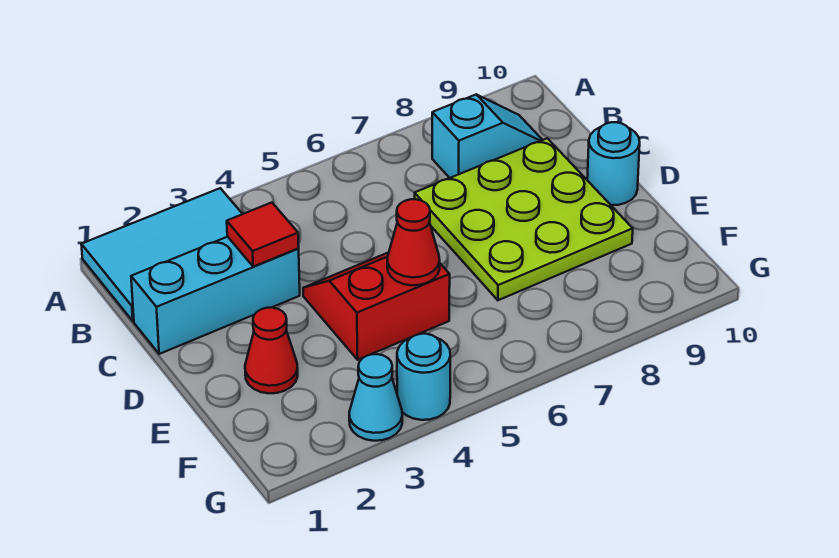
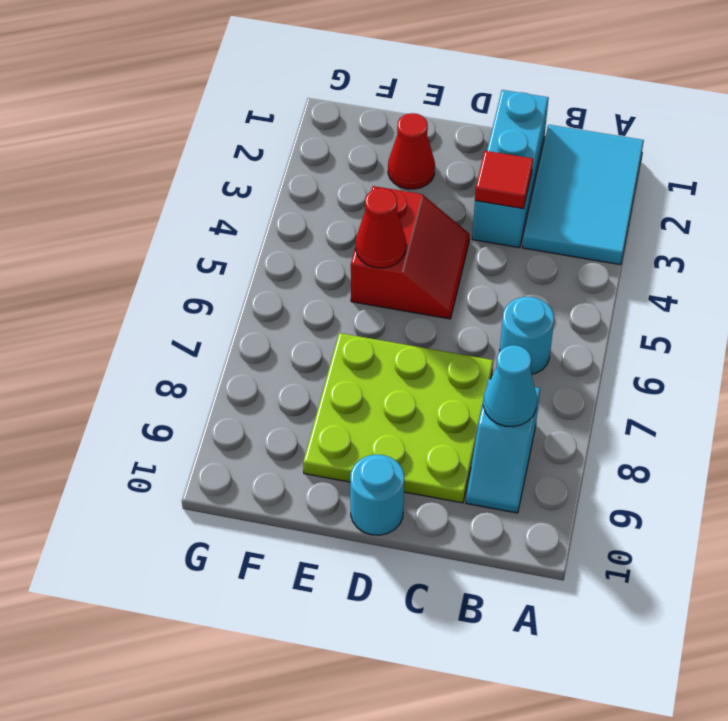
cyan cone G3 level 1 -> cyan cone B8 level 2
cyan round brick G4 level 1 -> cyan round brick B6 level 1

